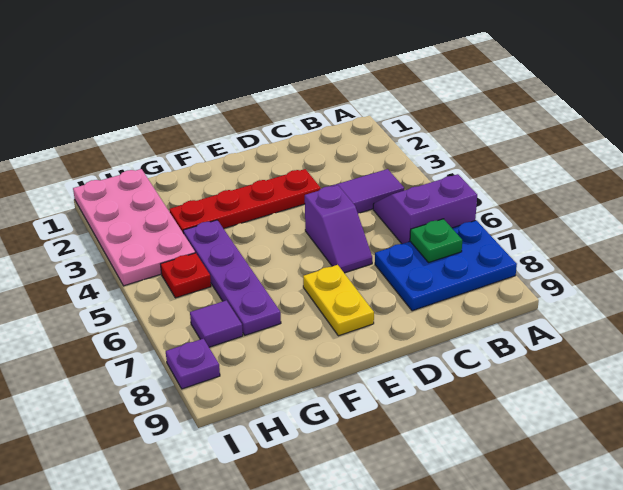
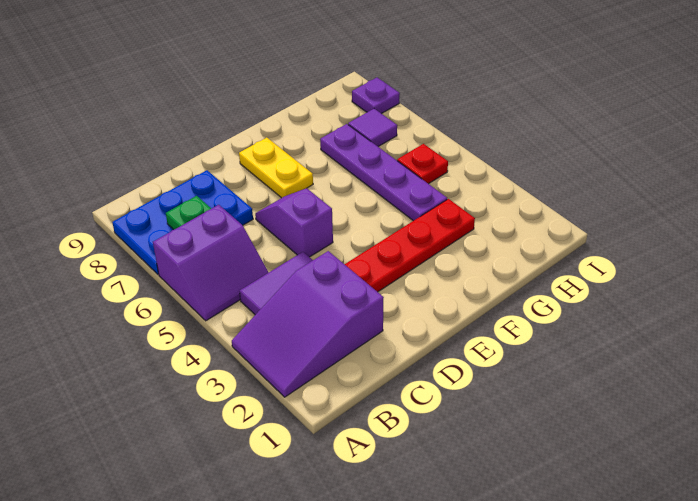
none -> purple slope A2:C3 level 1 top C
pink plate H1:I4 level 1 -> none

